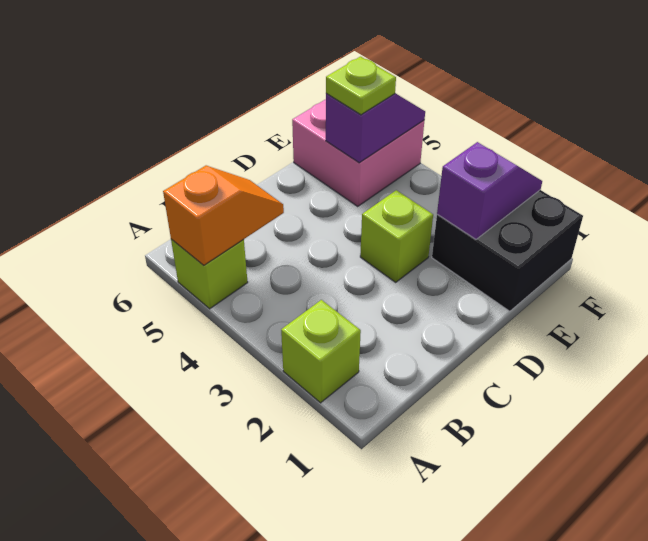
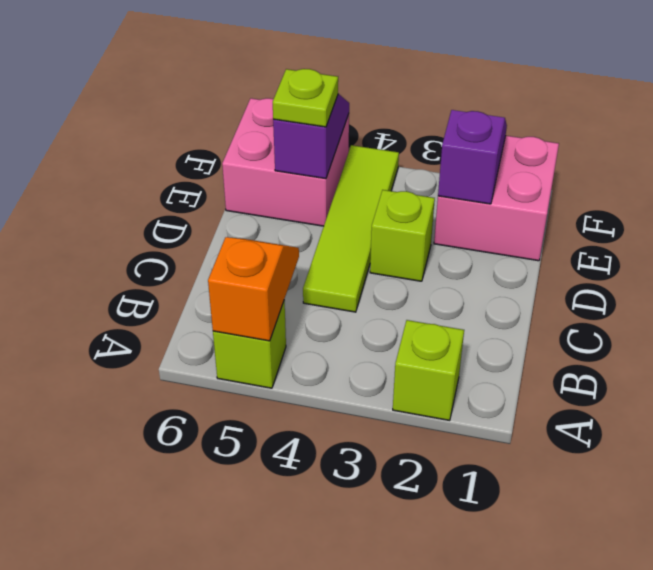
none -> lime tile C4:F4 level 1
black brick E1:F2 level 1 -> pink brick E1:F2 level 1

